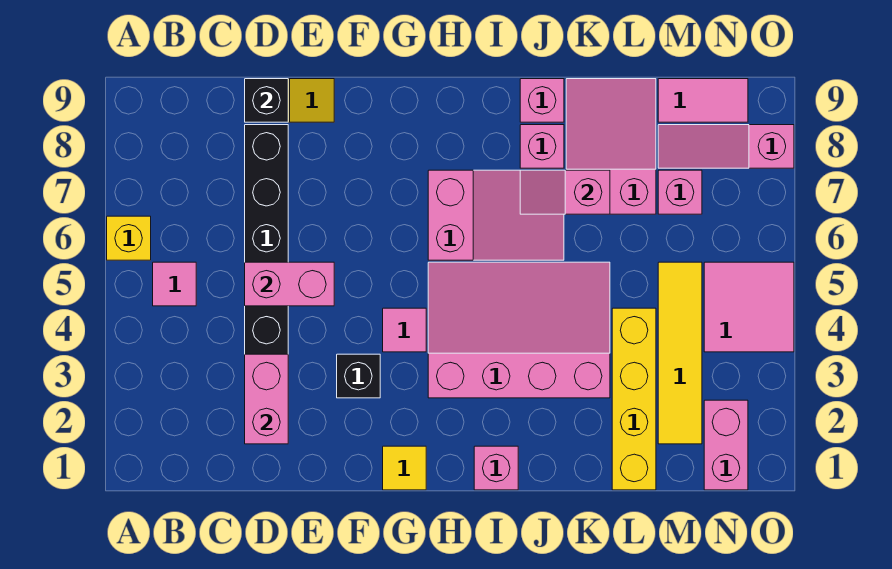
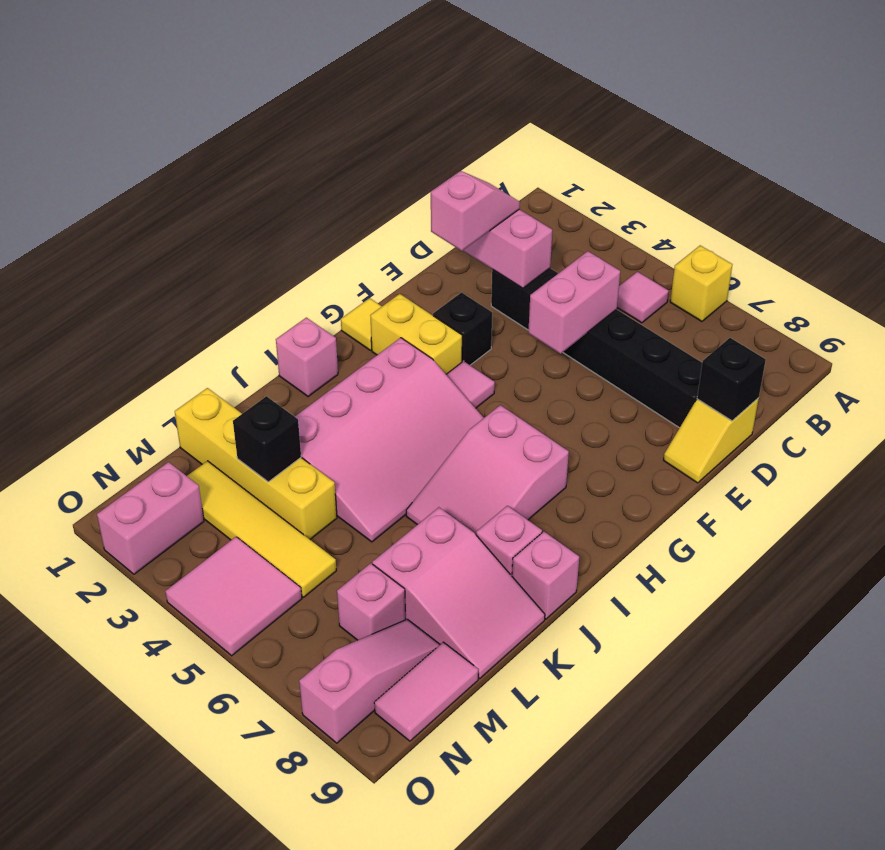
none -> yellow brick G2:G3 level 1
pink slope J7:K7 level 2 top K -> pink slope D2:E2 level 3 top E
none -> black brick L3 level 2
pink brick N1:N2 level 1 -> pink brick N2:O2 level 1

